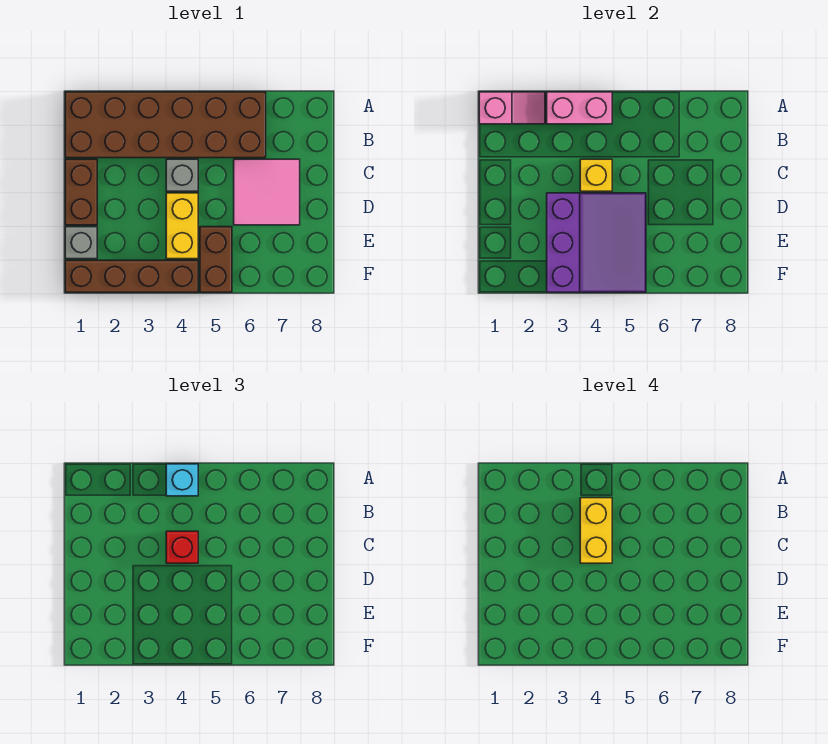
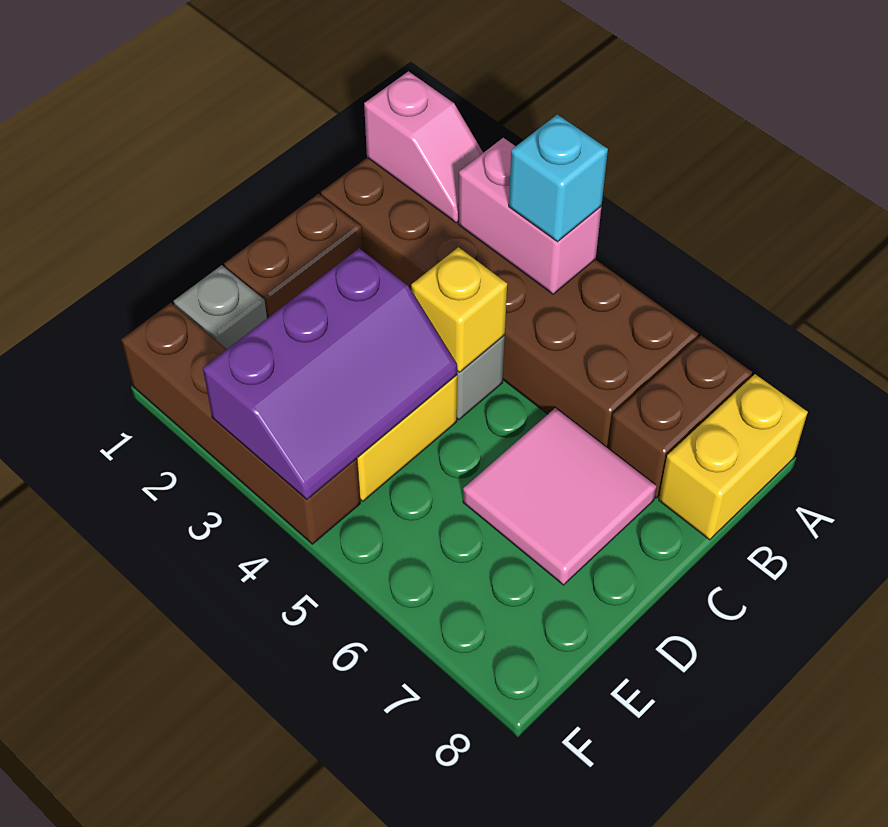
yellow brick B4:C4 level 4 -> yellow brick A8:B8 level 1
red brick C4 level 3 -> none
purple slope D3:F5 level 2 top 3 -> purple slope D3:F4 level 2 top 3
brown brick E5:F5 level 1 -> brown brick A7:B7 level 1

